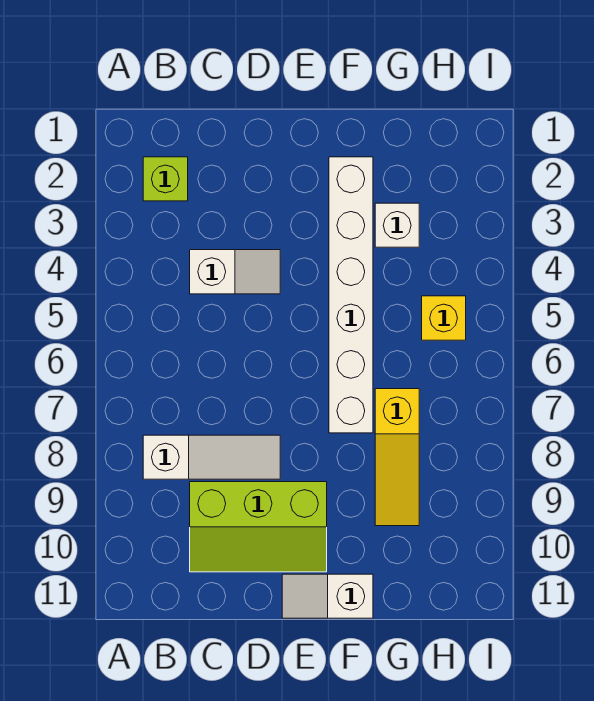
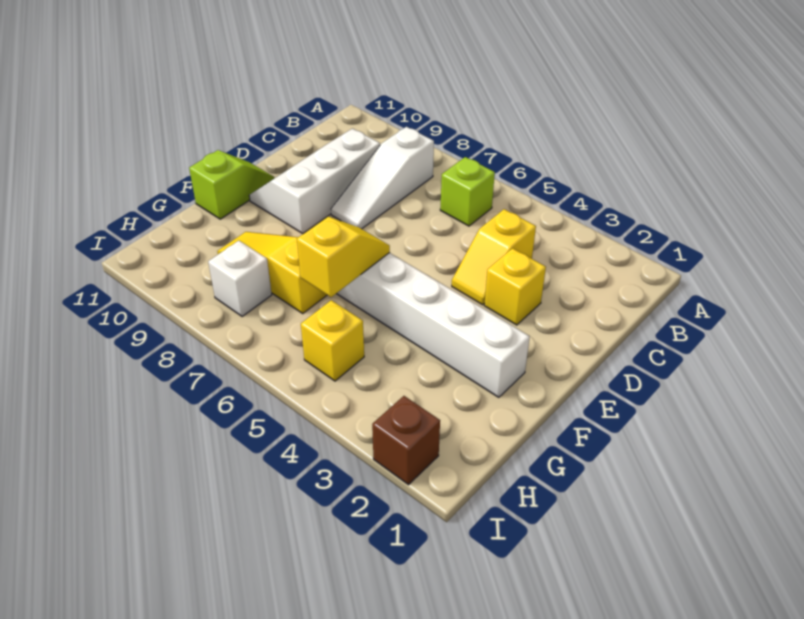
lime brick B2 level 1 -> lime brick B6 level 1
white slope C4:D4 level 1 top C -> yellow slope C4:D4 level 1 top C
lime slope C9:E10 level 1 top 9 -> white slope C9:E10 level 1 top 9
none -> yellow brick D3 level 1
white slope E11:F11 level 1 top F -> lime slope E11:F11 level 1 top F
none -> yellow slope F6:G6 level 2 top G
white brick G3 level 1 -> white brick H8 level 1
none -> brown brick I2 level 1

